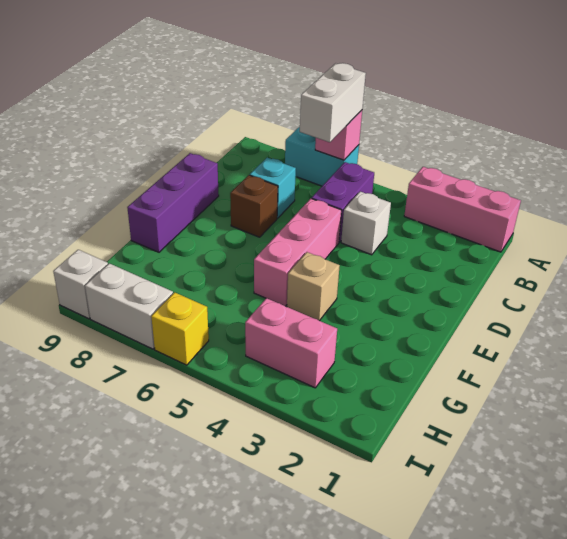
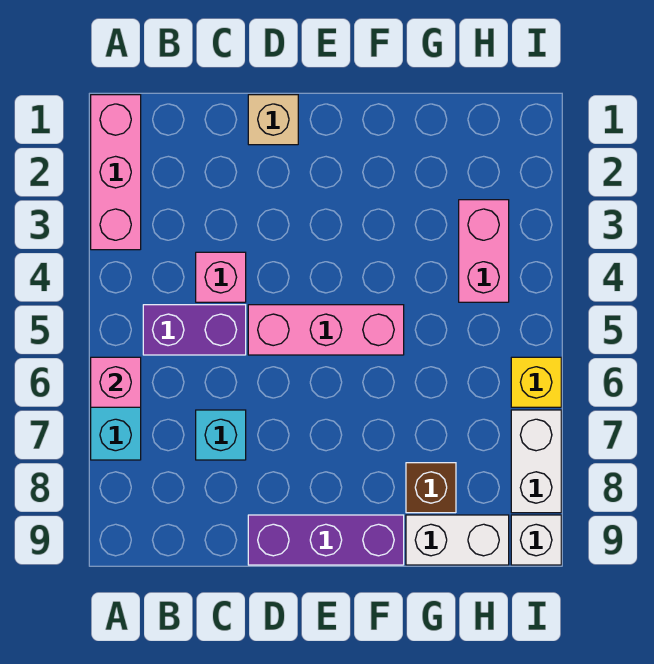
white brick A6:B6 level 3 -> white brick G9:H9 level 1
white brick C4 level 1 -> pink brick C4 level 1
brown brick D7 level 1 -> brown brick G8 level 1
tan brick F4 level 1 -> tan brick D1 level 1

